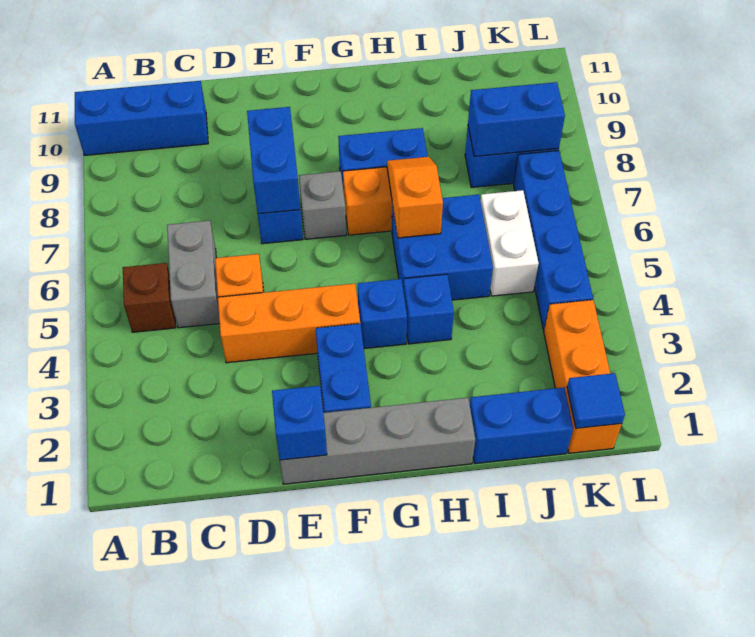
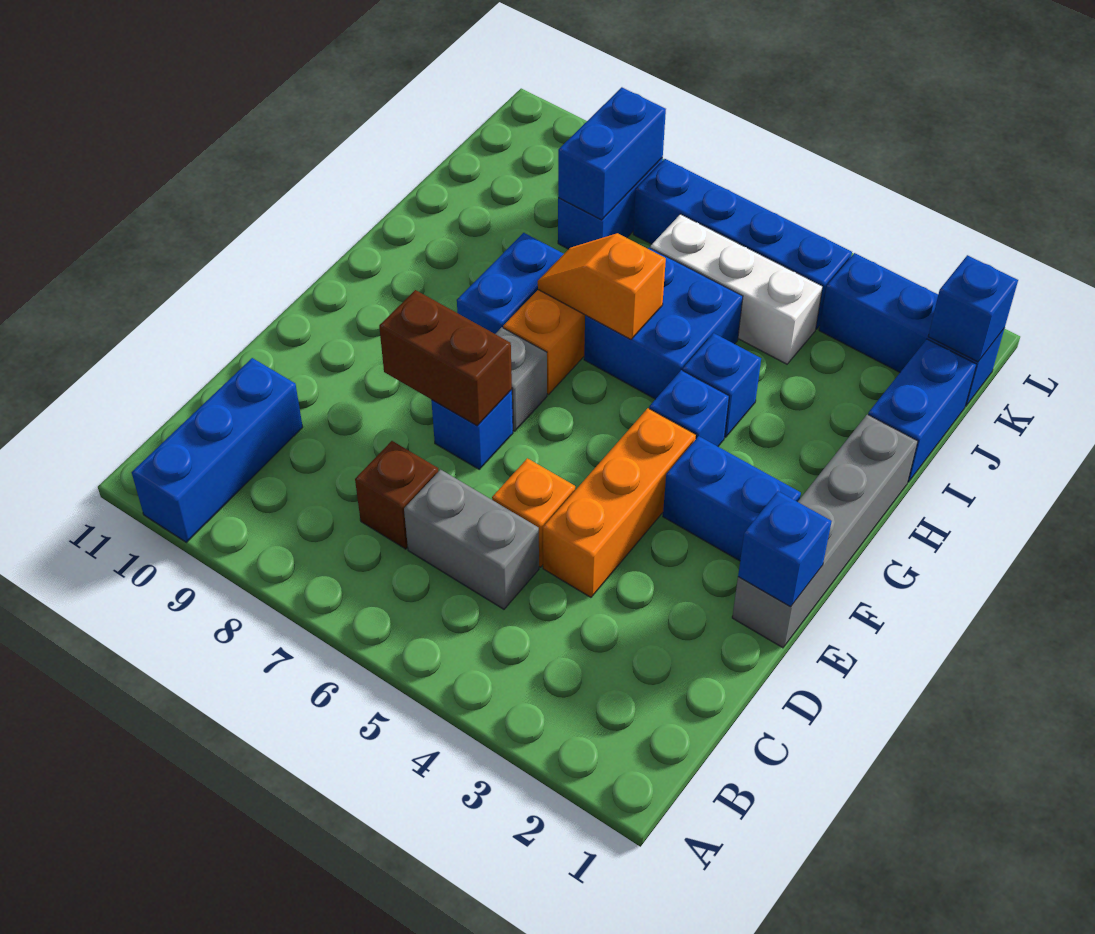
brown brick B5 level 1 -> brown brick C7 level 1
blue brick E7:E8 level 2 -> brown brick E7:E8 level 2
white brick J5:J6 level 1 -> white brick J4:J6 level 1
orange brick K1:K3 level 1 -> blue brick K1:K3 level 1
blue tile K1 level 2 -> blue brick K1 level 2

